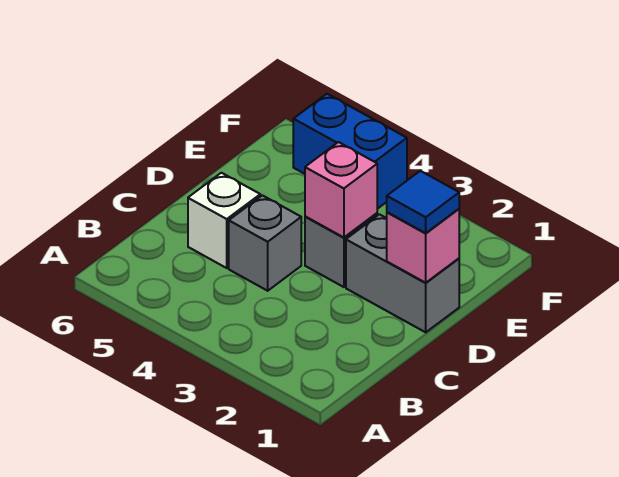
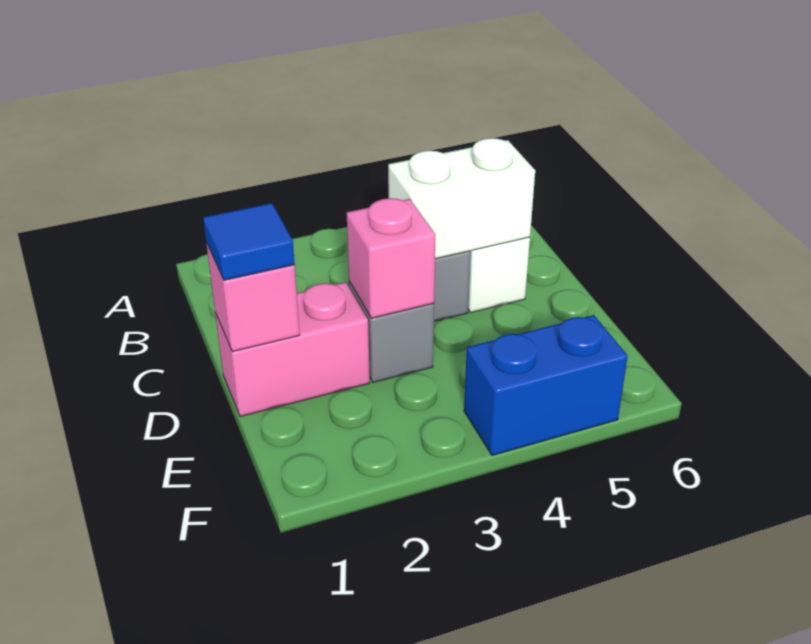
none -> white brick C4:C5 level 2
grey brick D1:D2 level 1 -> pink brick D1:D2 level 1

